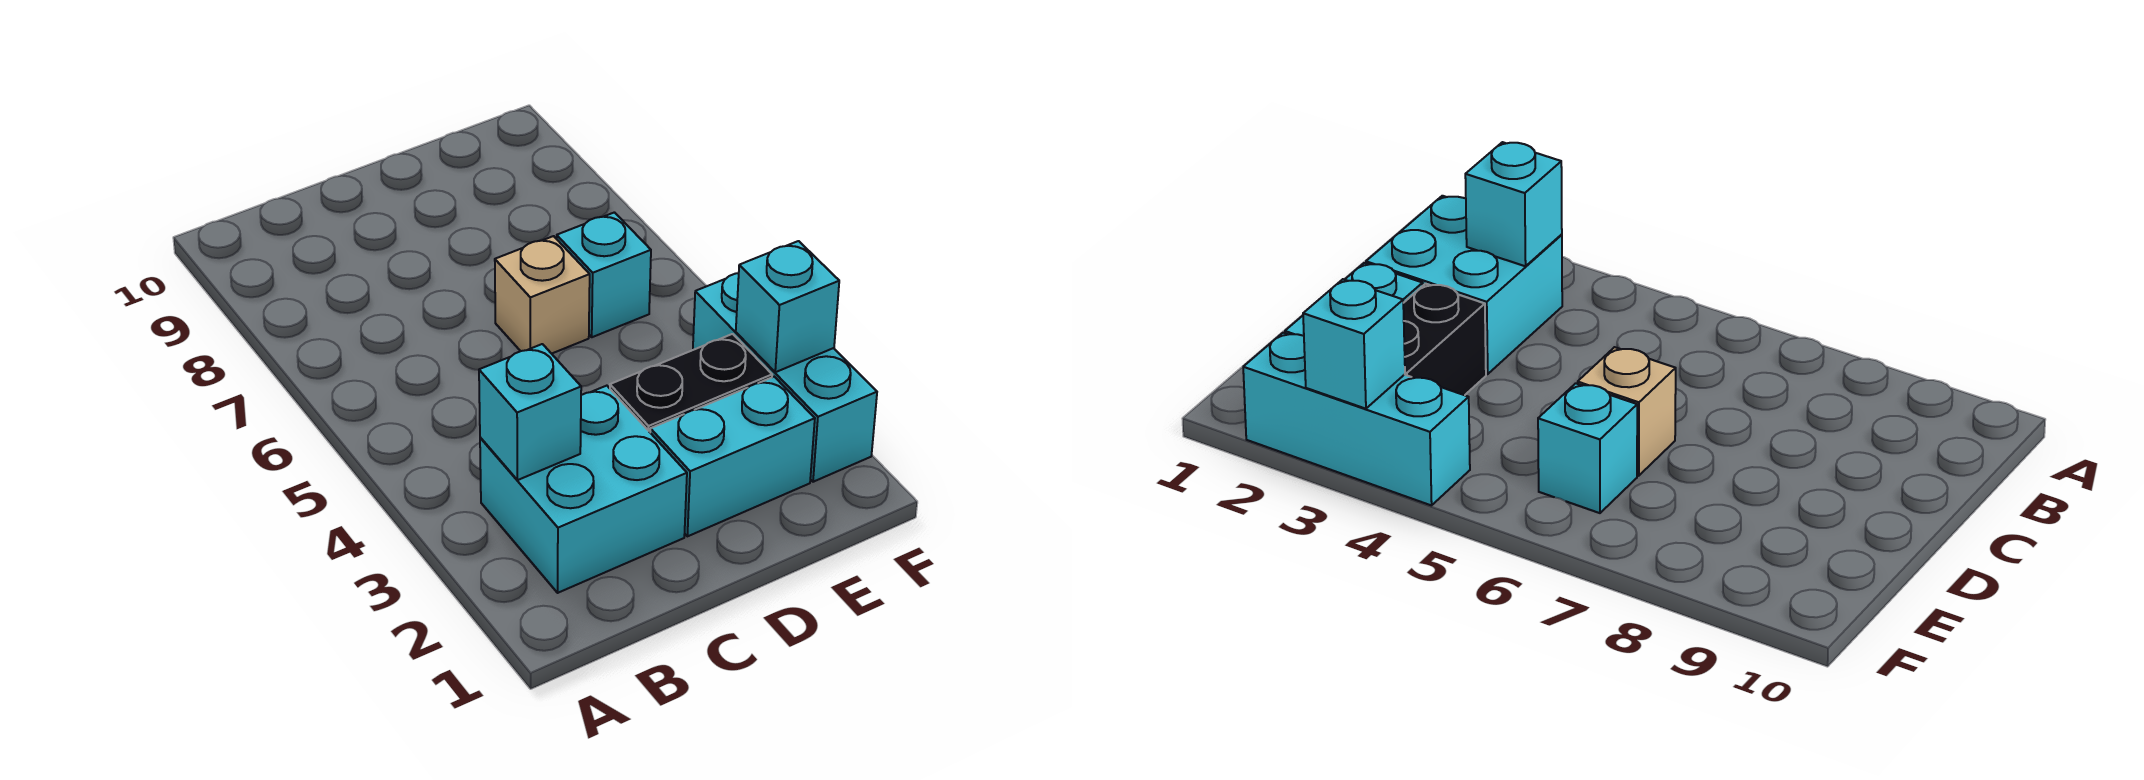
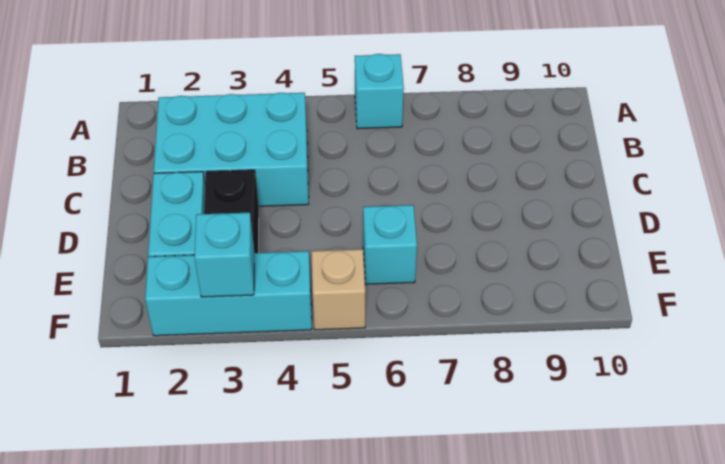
cyan brick B2:C3 level 1 -> cyan brick B2:C4 level 1
cyan brick B3 level 2 -> cyan brick A6 level 1
tan brick D6 level 1 -> tan brick F5 level 1

